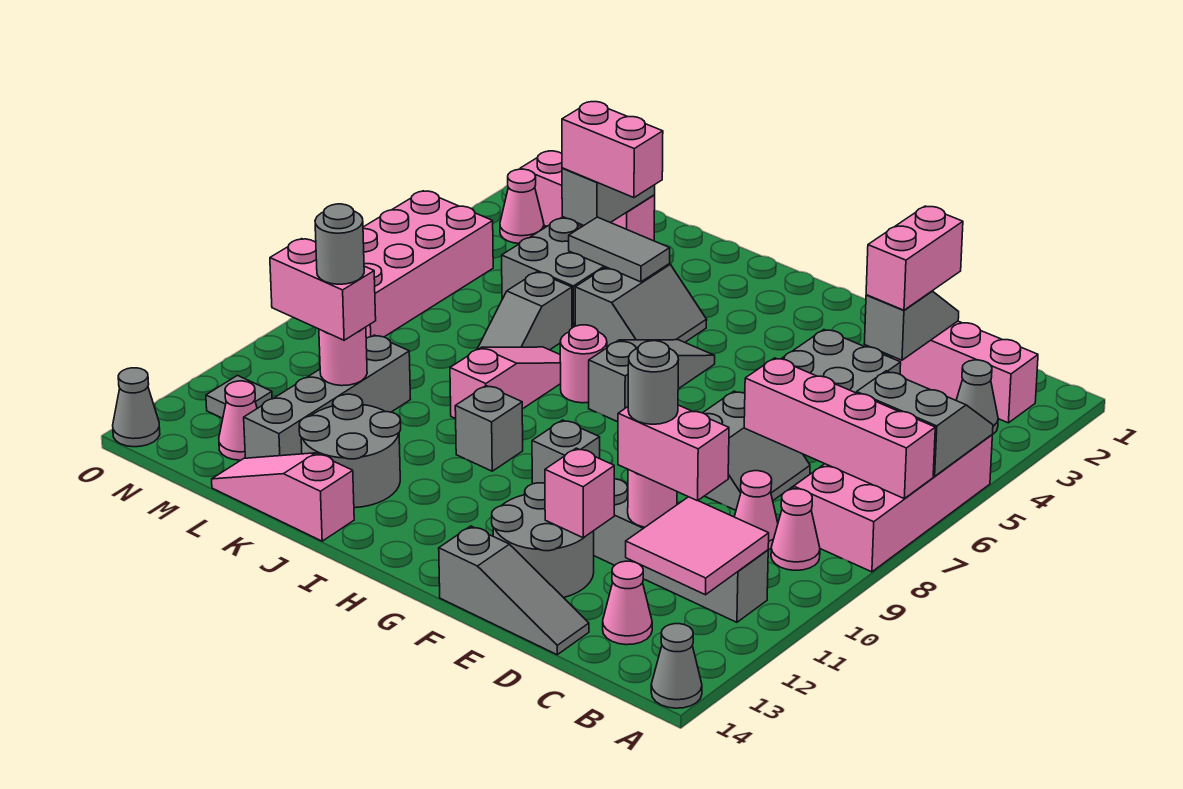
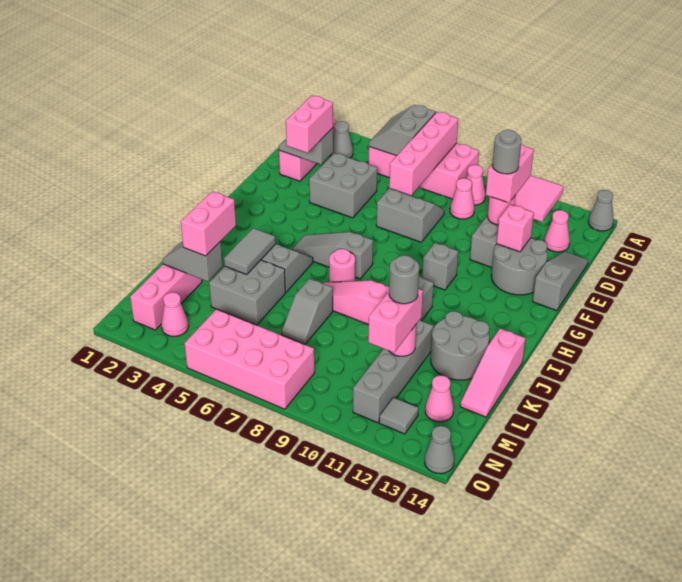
pink brick D2:D3 level 3 -> pink brick D3:E3 level 3
grey slope K6:K7 level 1 top 6 -> grey slope K7:L7 level 1 top K
grey brick L10:L13 level 1 -> grey brick K11:N11 level 1

